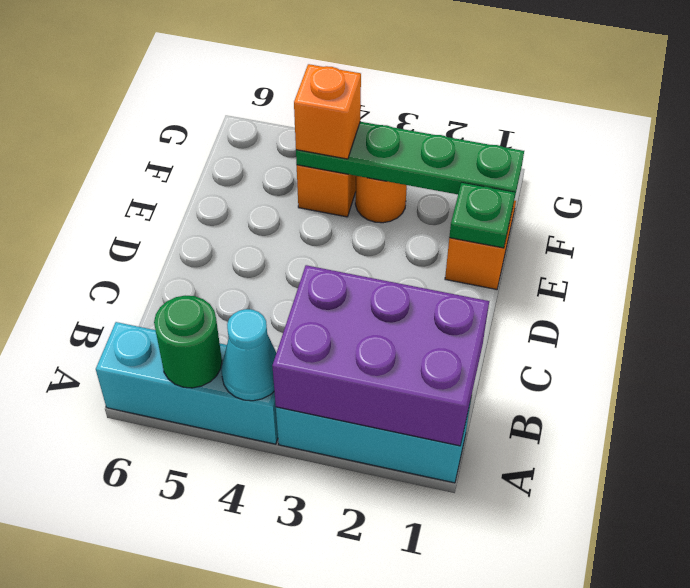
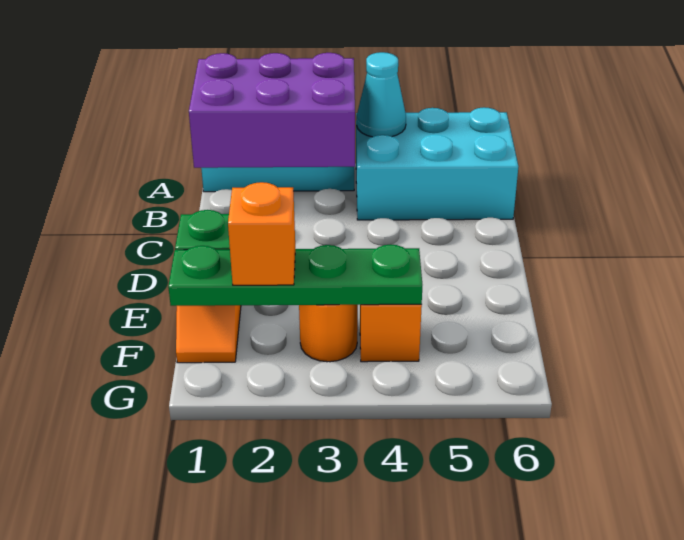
cyan brick A4:A6 level 1 -> cyan brick A4:B6 level 1
green round brick A5 level 2 -> none
orange brick F4 level 3 -> orange brick F2 level 3

